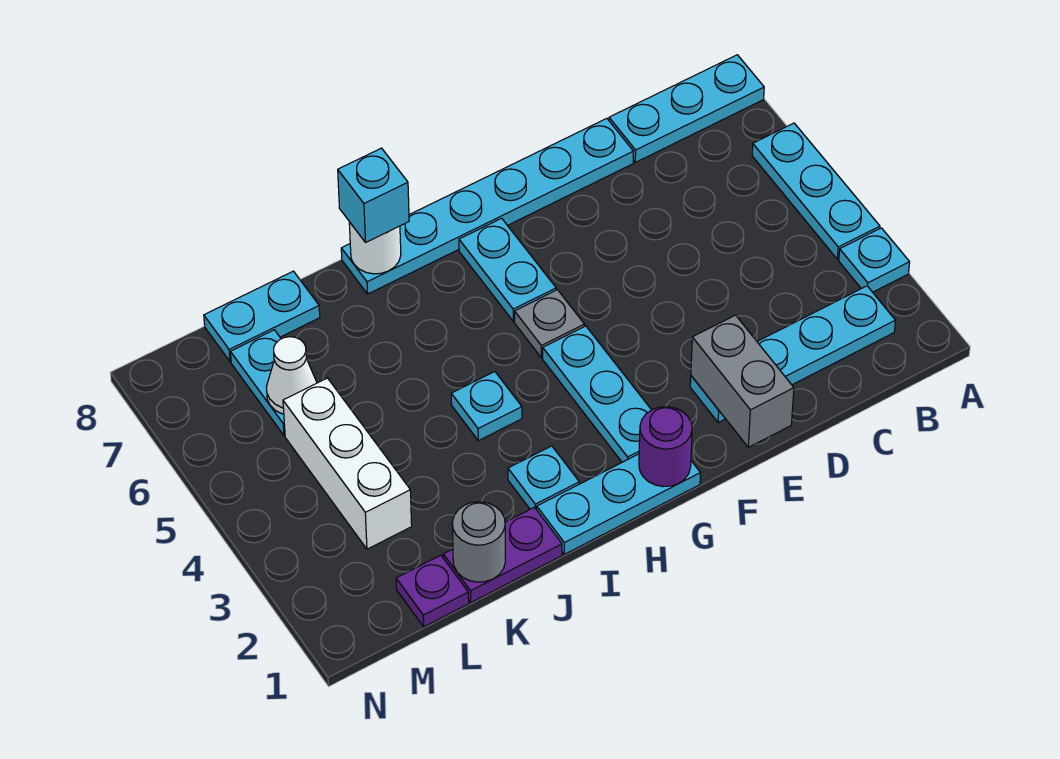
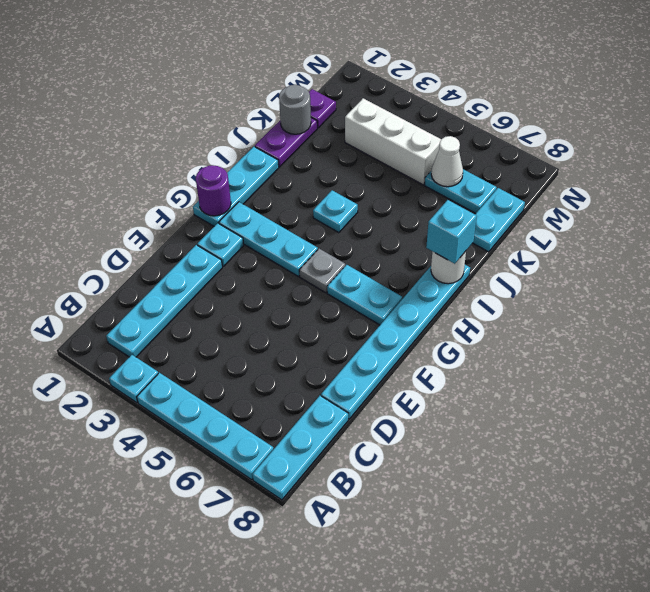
cyan plate A4:A6 level 1 -> cyan plate A4:A7 level 1
grey brick E1:E2 level 2 -> none
cyan plate I2 level 1 -> cyan plate F2 level 1

